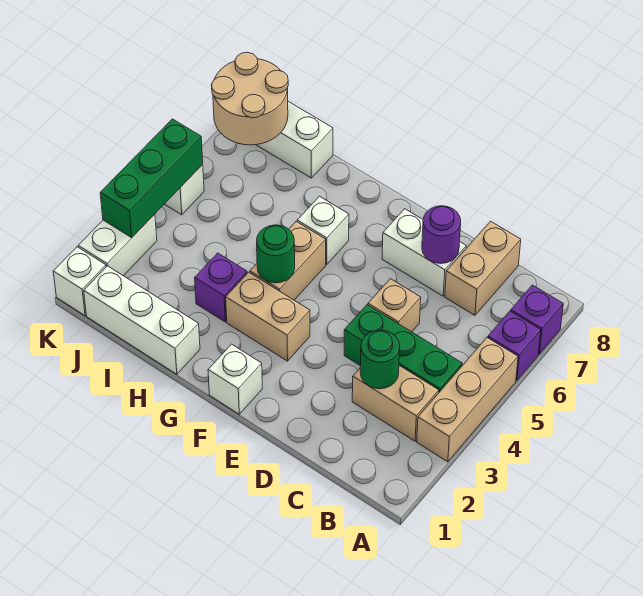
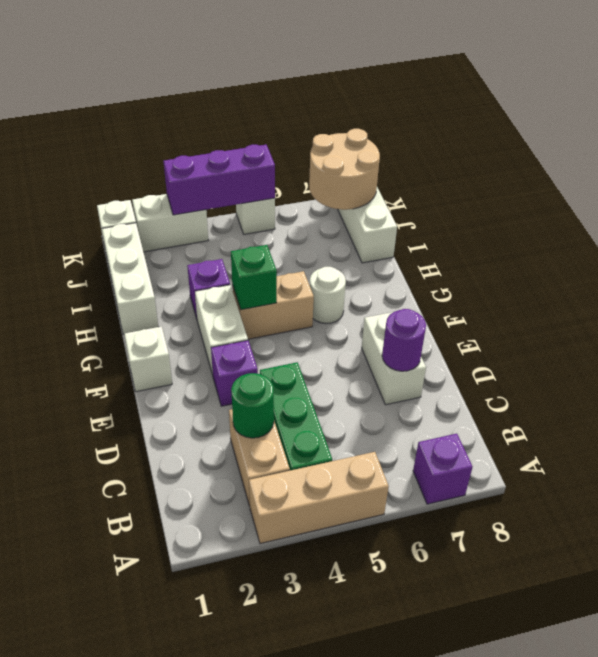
purple brick A6 level 1 -> purple brick E3 level 1
tan brick C7:C8 level 1 -> none
tan brick D5 level 1 -> none
tan brick F3:G3 level 1 -> white brick F3:G3 level 1
green round brick G4 level 2 -> green brick G4 level 2
white brick G6 level 1 -> white round brick G6 level 1
green brick K3:K5 level 2 -> purple brick K3:K5 level 2

